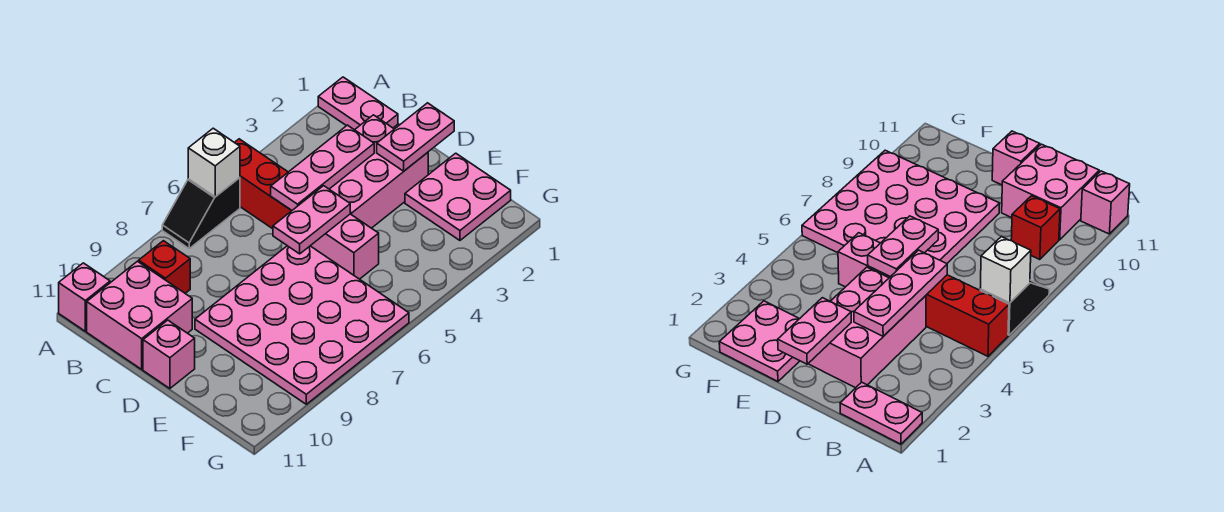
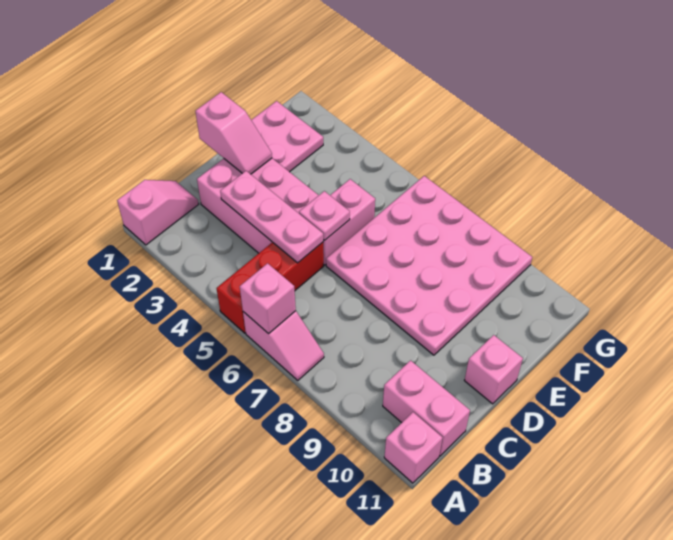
pink plate A1:B1 level 1 -> pink slope A1:B1 level 1 top A
black slope A6:A7 level 1 top 6 -> pink slope A6:A7 level 1 top 6
white brick A6 level 2 -> pink brick A6 level 2
red brick B9 level 1 -> none
pink brick B10:C11 level 1 -> pink brick B10:B11 level 1
pink plate D1:D2 level 2 -> pink slope D1:D2 level 2 top 1
pink plate D5:D6 level 2 -> pink plate D5 level 2

